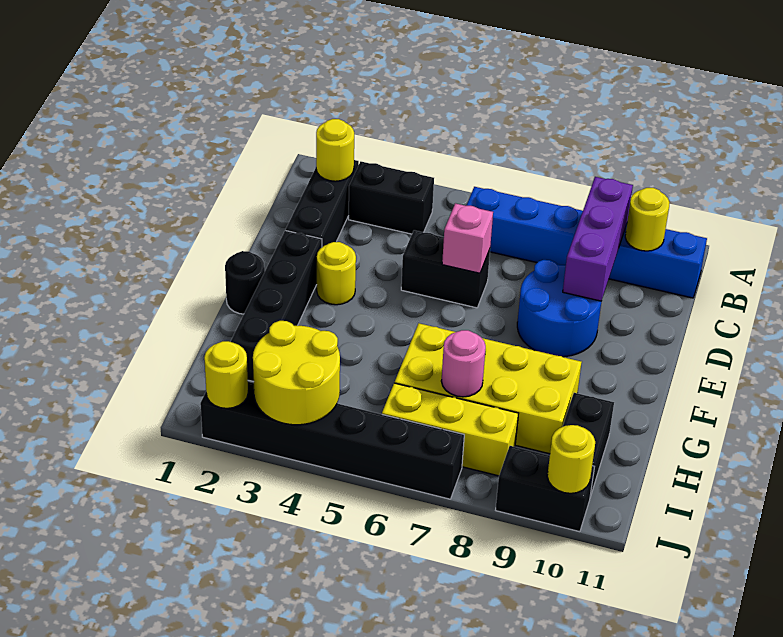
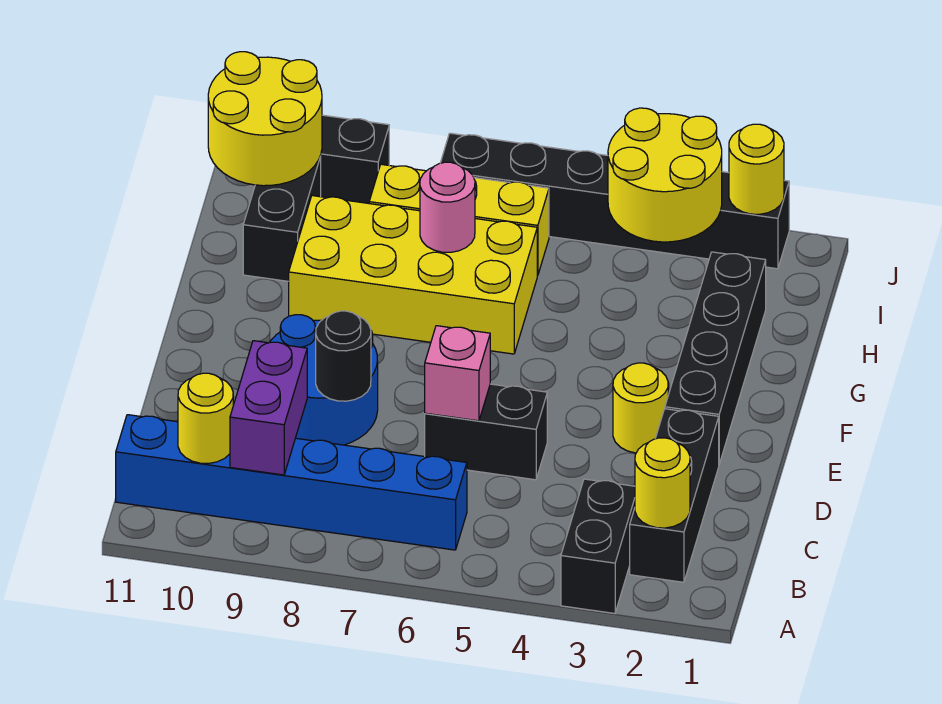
black brick B3:B4 level 1 -> black brick A3:B3 level 1
purple brick B9:D9 level 2 -> purple brick B9:C9 level 2
black round brick F1 level 1 -> black round brick D8 level 2
yellow round brick J10 level 2 -> yellow round brick I10:J11 level 2

